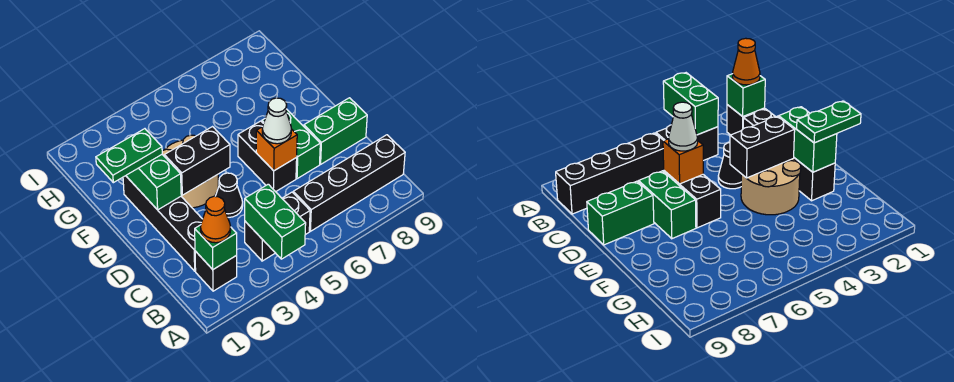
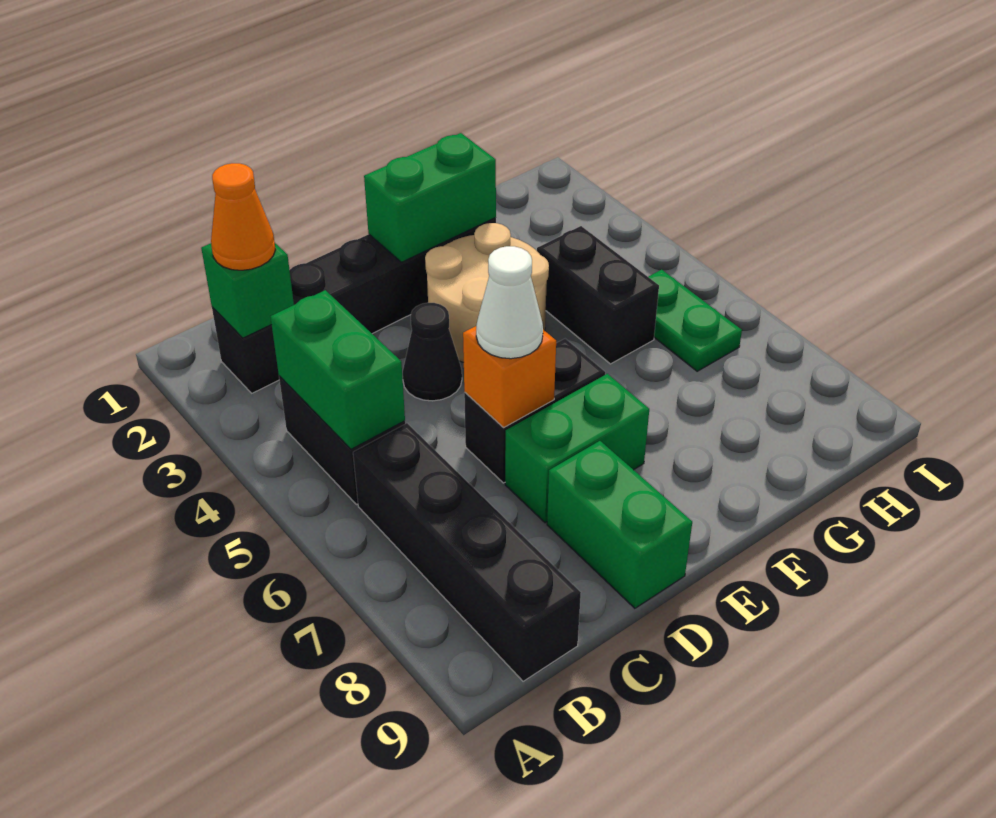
green brick A4:B4 level 2 -> green brick B4:B5 level 2
black brick E3:E4 level 2 -> black brick G4:G5 level 1
green plate F1:F2 level 3 -> green plate H5:H6 level 1

